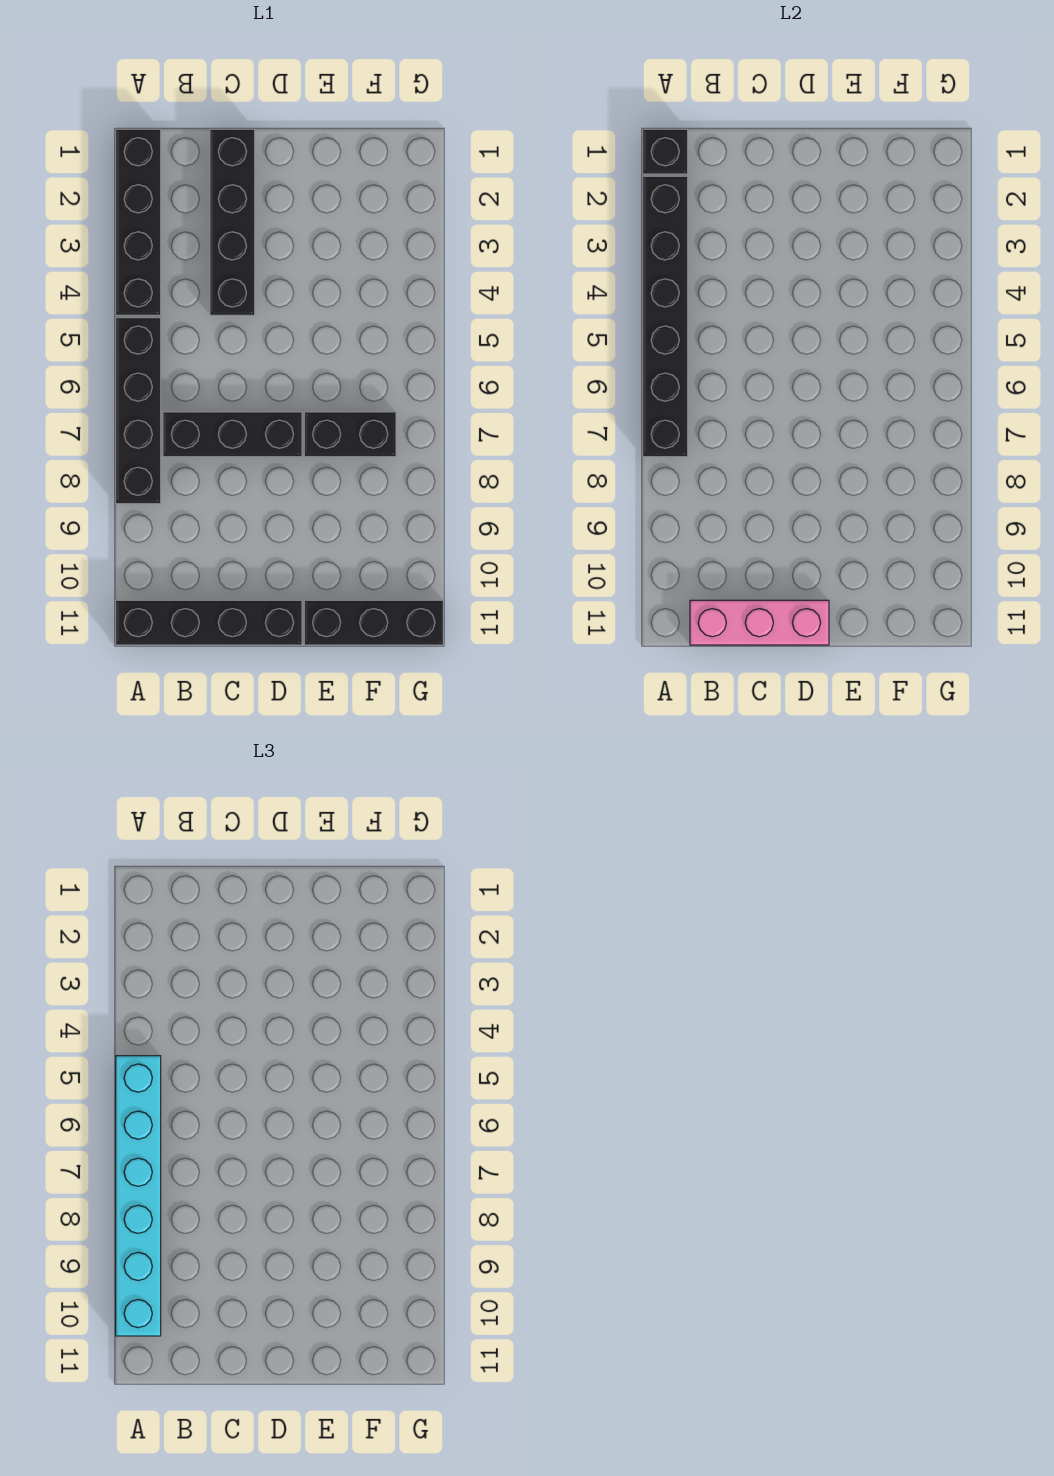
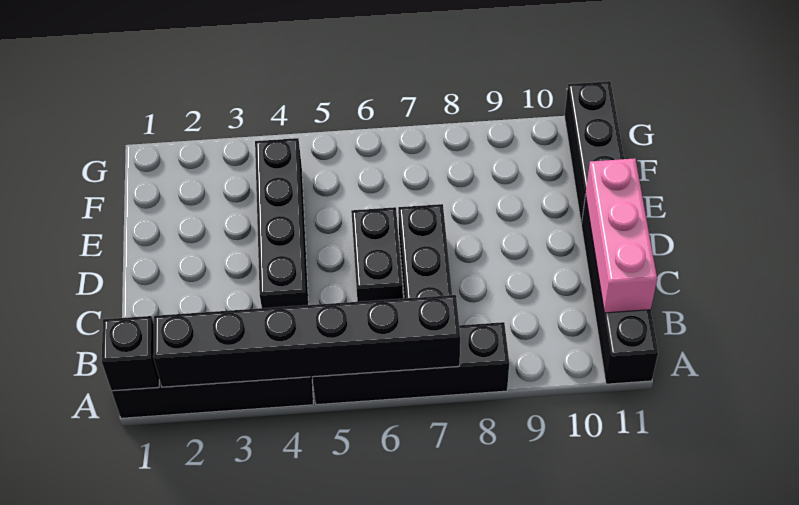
cyan brick A5:A10 level 3 -> none
black brick C1:C4 level 1 -> black brick C4:F4 level 1
black brick E7:F7 level 1 -> black brick C6:D6 level 1

